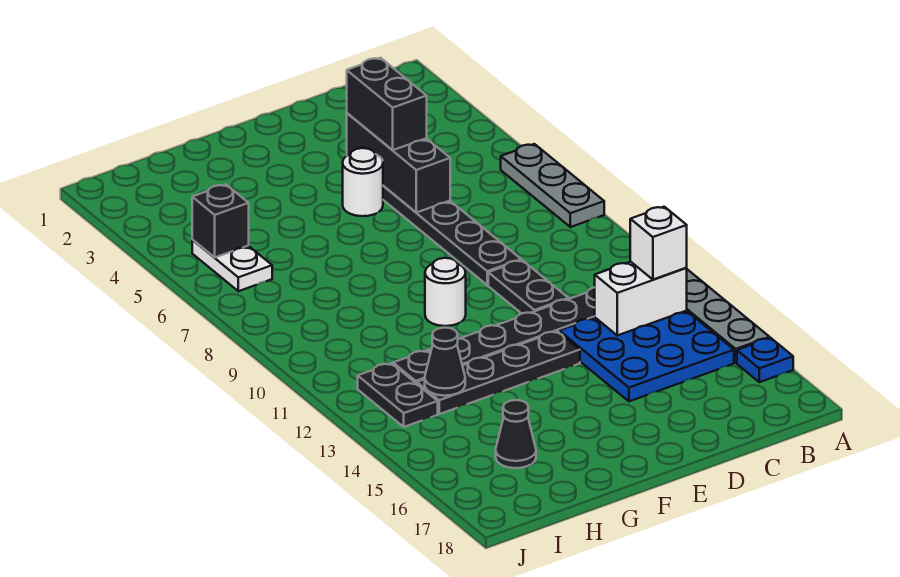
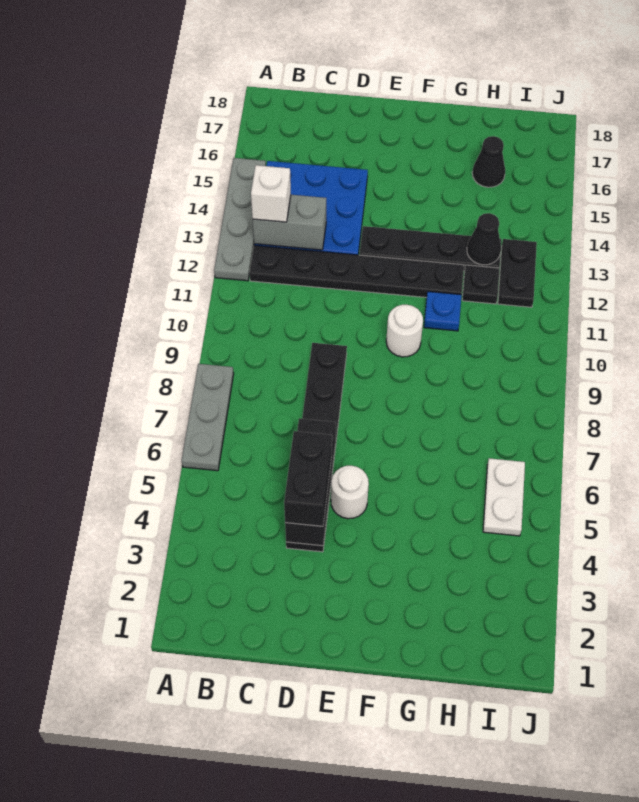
blue plate A16 level 1 -> blue plate G11 level 1
white brick B13:C13 level 2 -> grey brick B13:C13 level 2
black plate D10:D11 level 1 -> none
black brick I5 level 2 -> none

